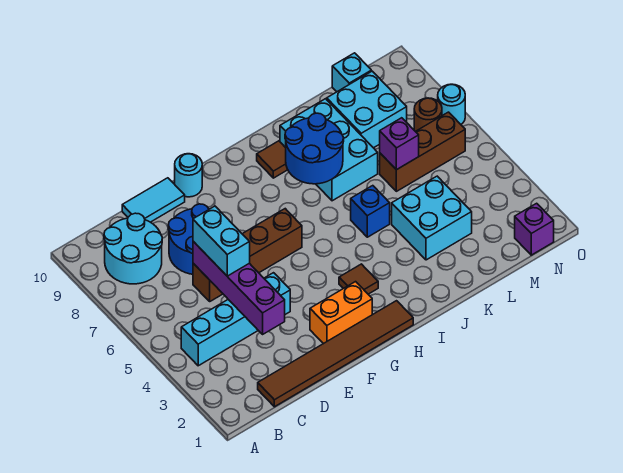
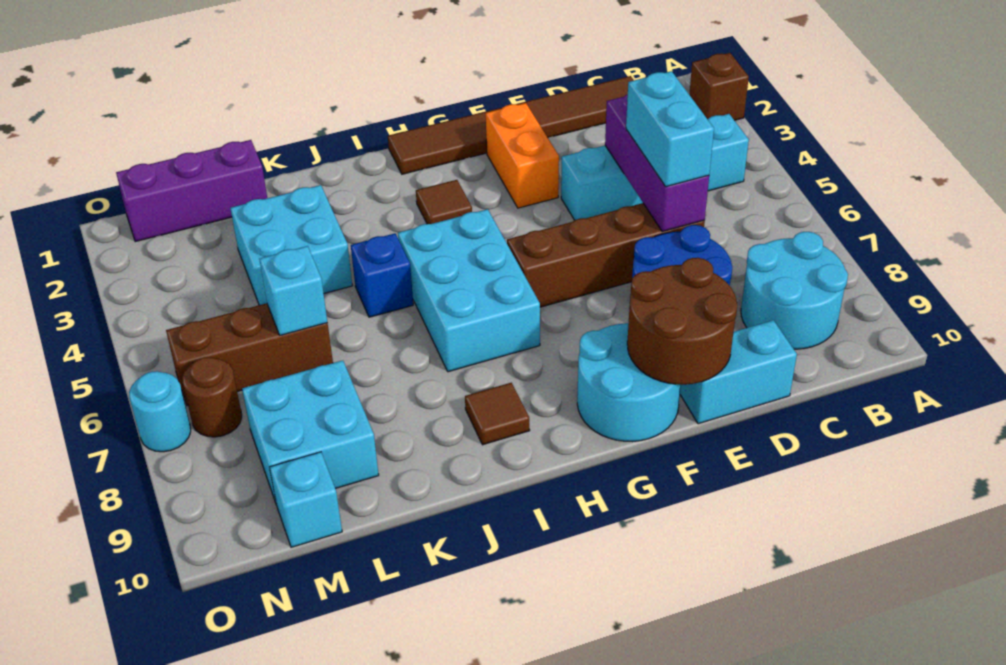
none -> brown brick A2 level 1
purple brick D3:D6 level 2 -> purple brick D4:D6 level 2
cyan tile D10:E10 level 1 -> cyan brick D10:E10 level 1
none -> brown round brick E9:F10 level 2
orange brick F2:G2 level 1 -> orange brick F2:F3 level 1
cyan round brick F10 level 1 -> cyan round brick F9:G10 level 1
blue round brick I7:J8 level 2 -> none
cyan brick J7:K9 level 1 -> cyan brick H5:I7 level 1
purple brick L6 level 2 -> cyan brick L6 level 2
purple brick N1 level 1 -> purple brick L1:N1 level 1

